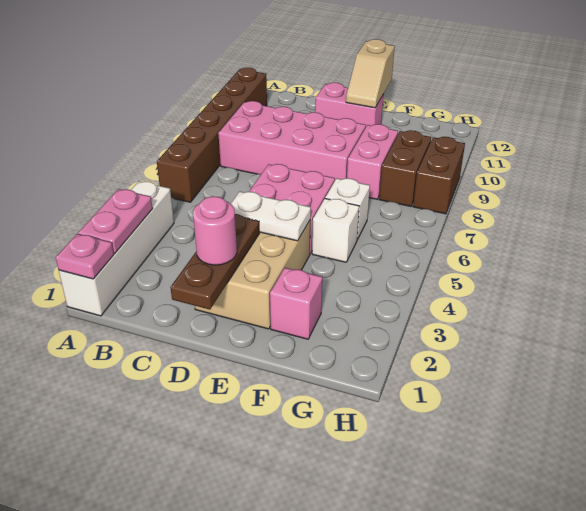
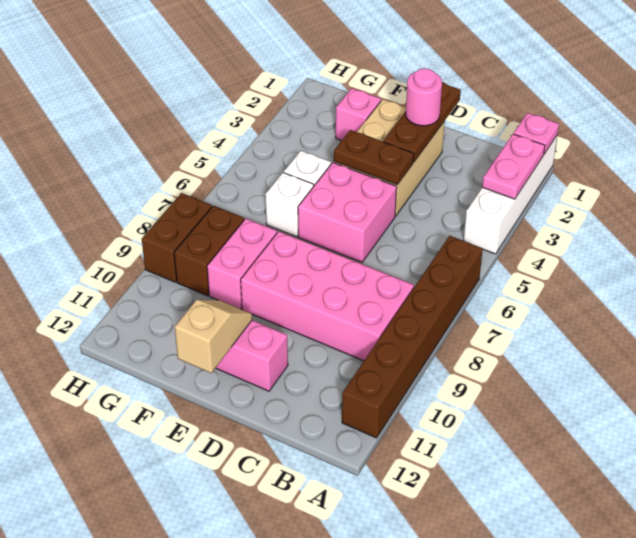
white plate D4:E4 level 2 -> brown plate D4:E4 level 2

